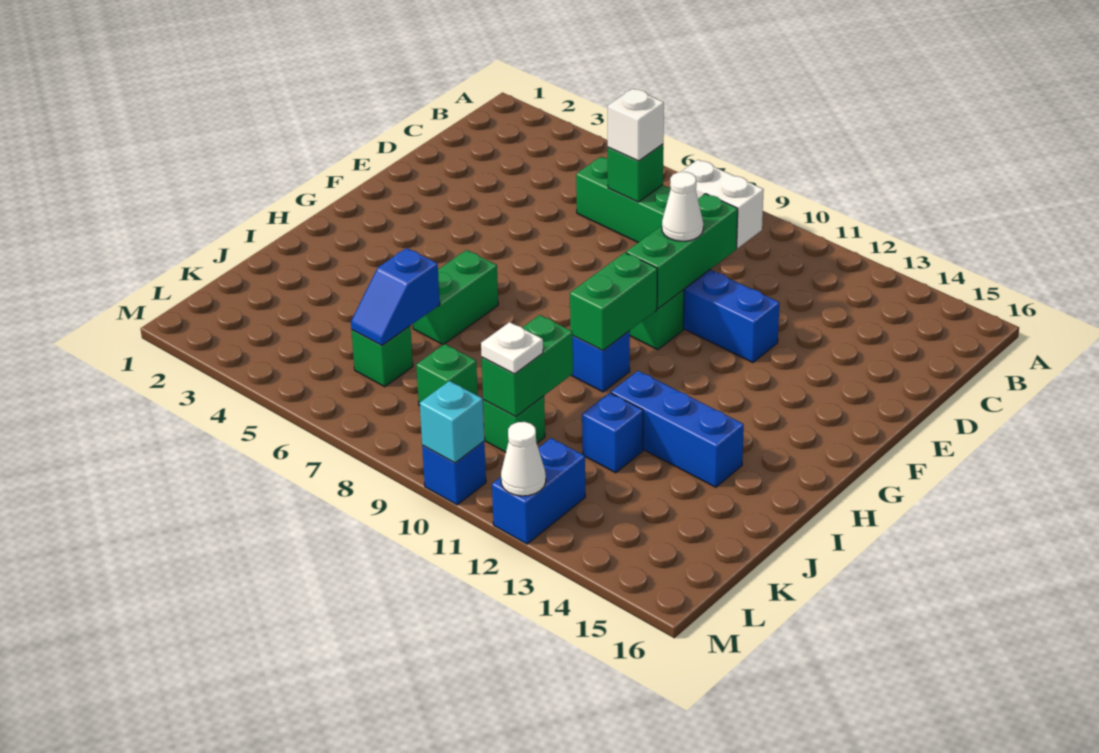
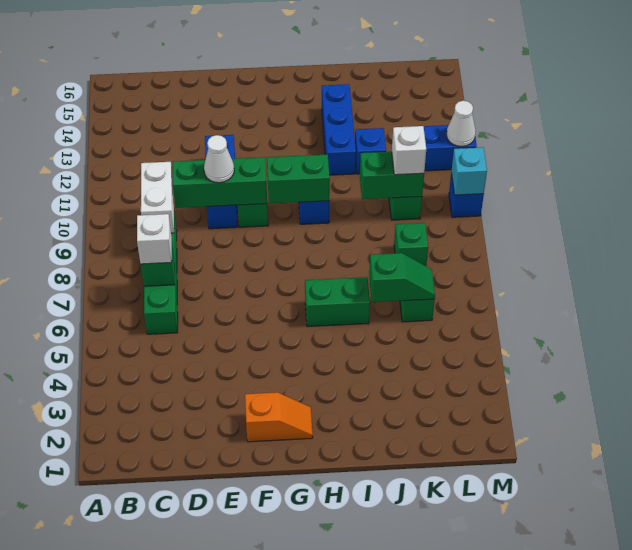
none -> orange slope F2:G2 level 1 top F
blue slope J6:K6 level 2 top J -> green slope J6:K6 level 2 top J
white plate K10 level 3 -> white brick K10 level 3

